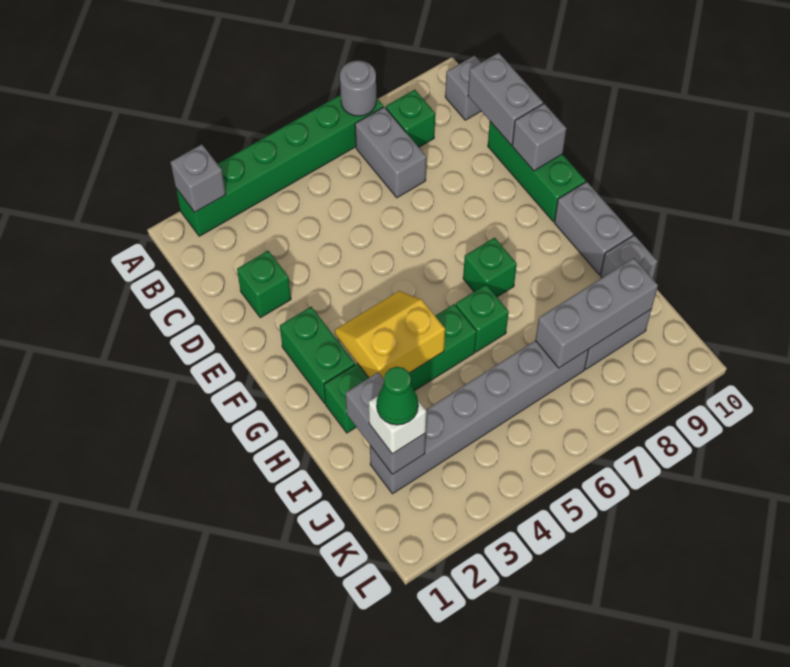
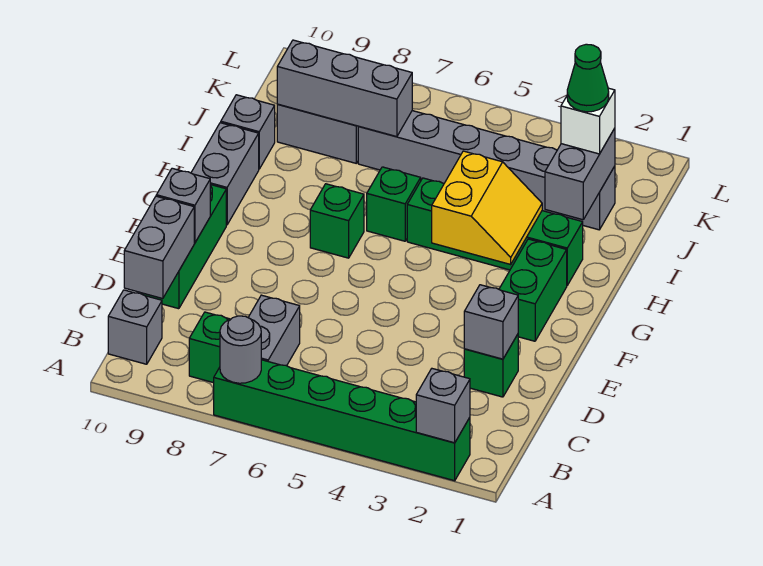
none -> grey brick D2 level 2
yellow slope G3:H4 level 2 top H -> yellow slope G3:H4 level 2 top 4

